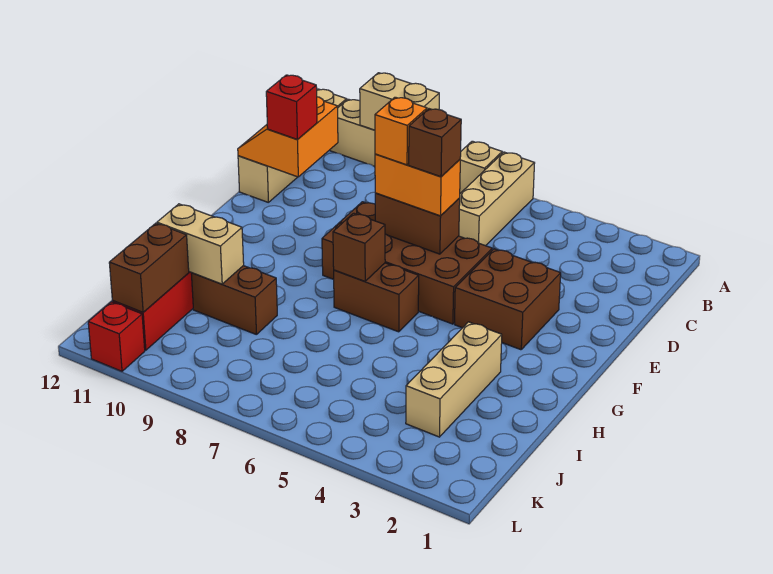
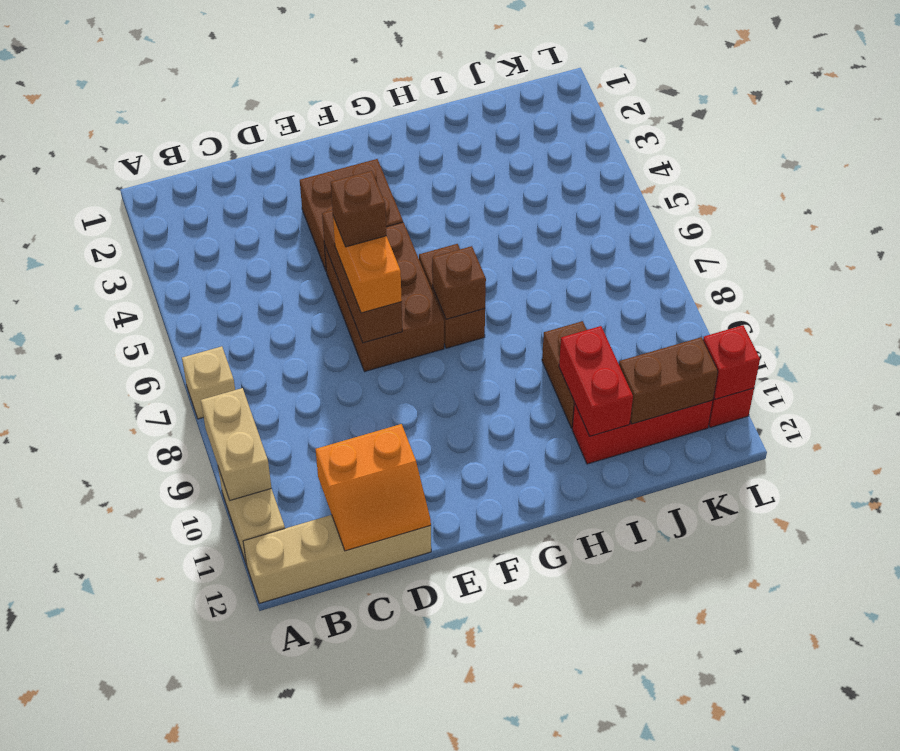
tan brick A6:C6 level 1 -> none
red brick D11 level 3 -> red brick L11 level 2
brown brick E5:F8 level 1 -> brown brick E5:F7 level 1
brown brick E6:E7 level 2 -> brown brick E5:E7 level 2
orange brick E7 level 4 -> none
tan brick H3:J3 level 1 -> none
tan brick I10:I11 level 2 -> red brick I10:I11 level 2

